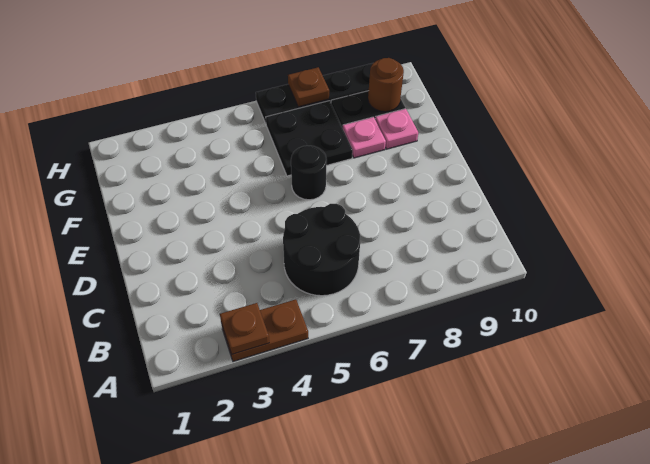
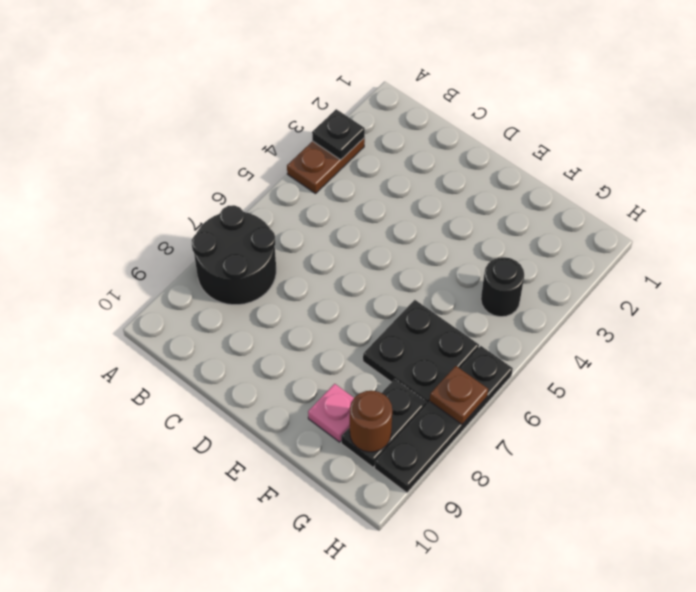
brown plate A3 level 2 -> black plate A3 level 2
black round brick B5:C6 level 1 -> black round brick A7:B8 level 1
black round brick E6 level 1 -> black round brick G4 level 1
pink plate F8 level 1 -> none

